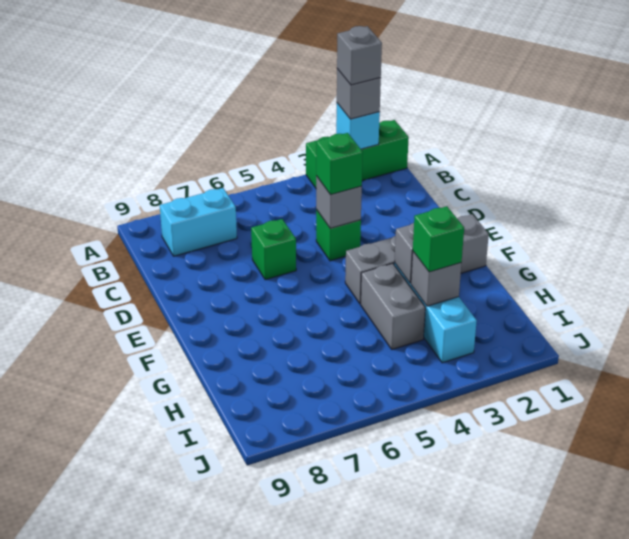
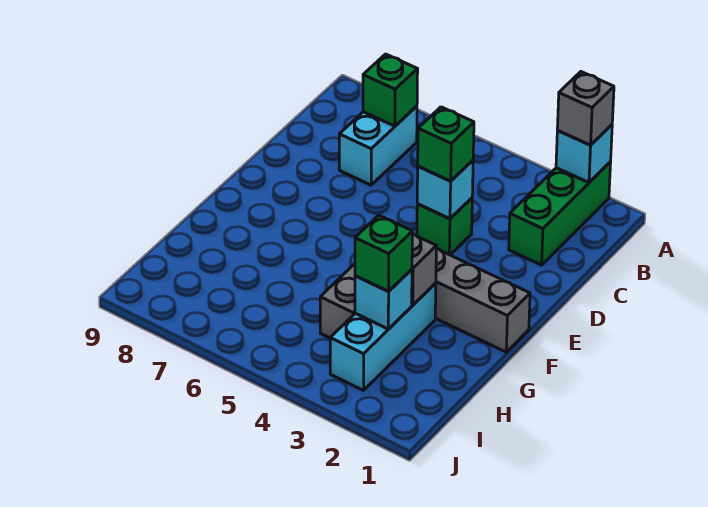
green brick A1:A3 level 1 -> green brick A2:C2 level 1
grey brick A2 level 4 -> none
cyan brick B7:B8 level 1 -> cyan brick B7:C7 level 1
grey brick D4 level 2 -> cyan brick D4 level 2
green brick D6 level 1 -> green brick B7 level 2
grey brick H3 level 2 -> cyan brick H3 level 2

